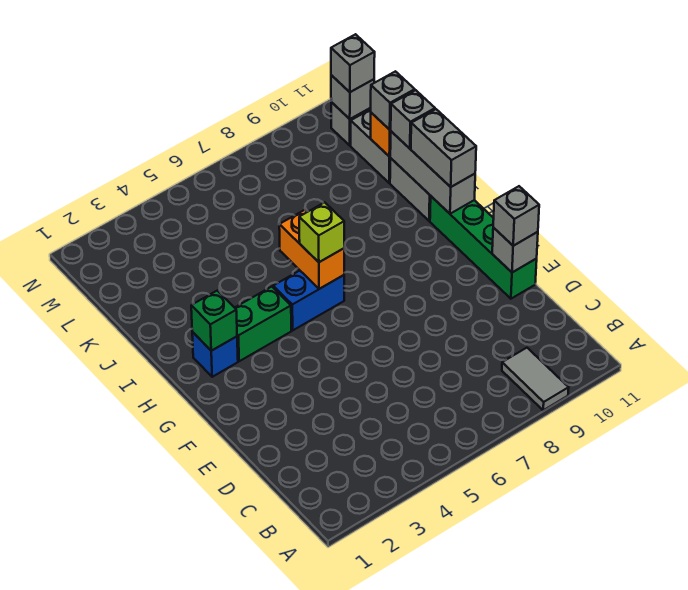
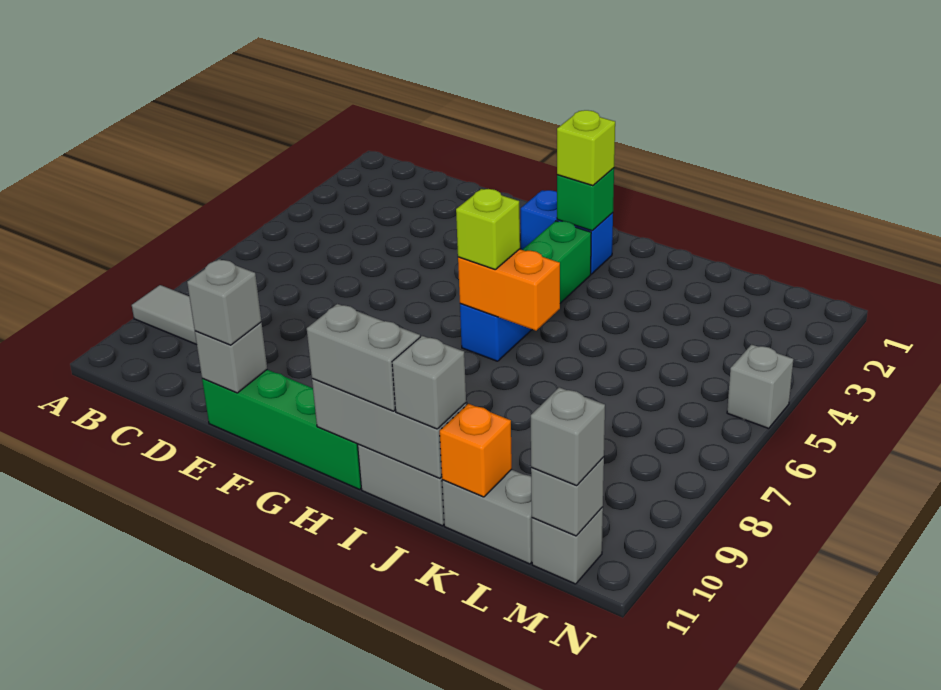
blue brick H2 level 1 -> blue brick G2:H2 level 1
none -> lime brick H2 level 3
grey brick K11 level 3 -> grey brick N5 level 1

